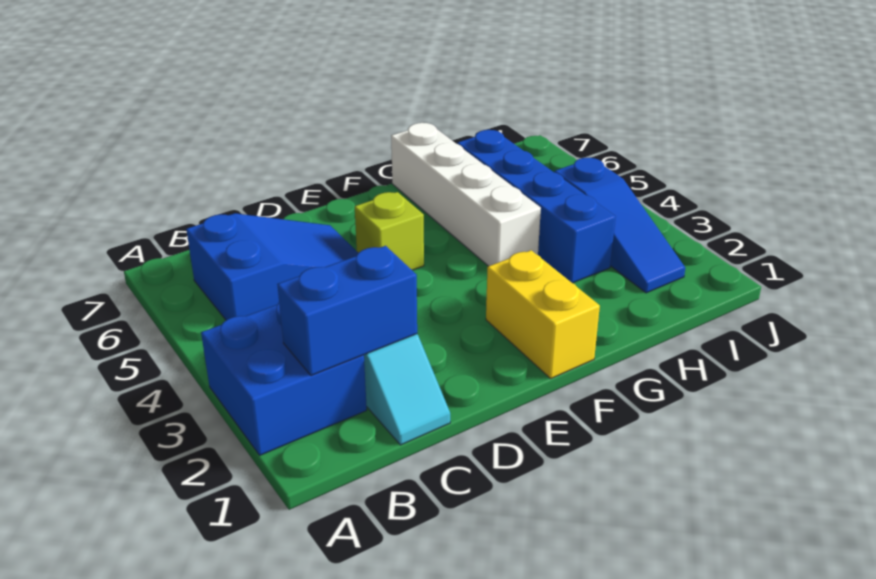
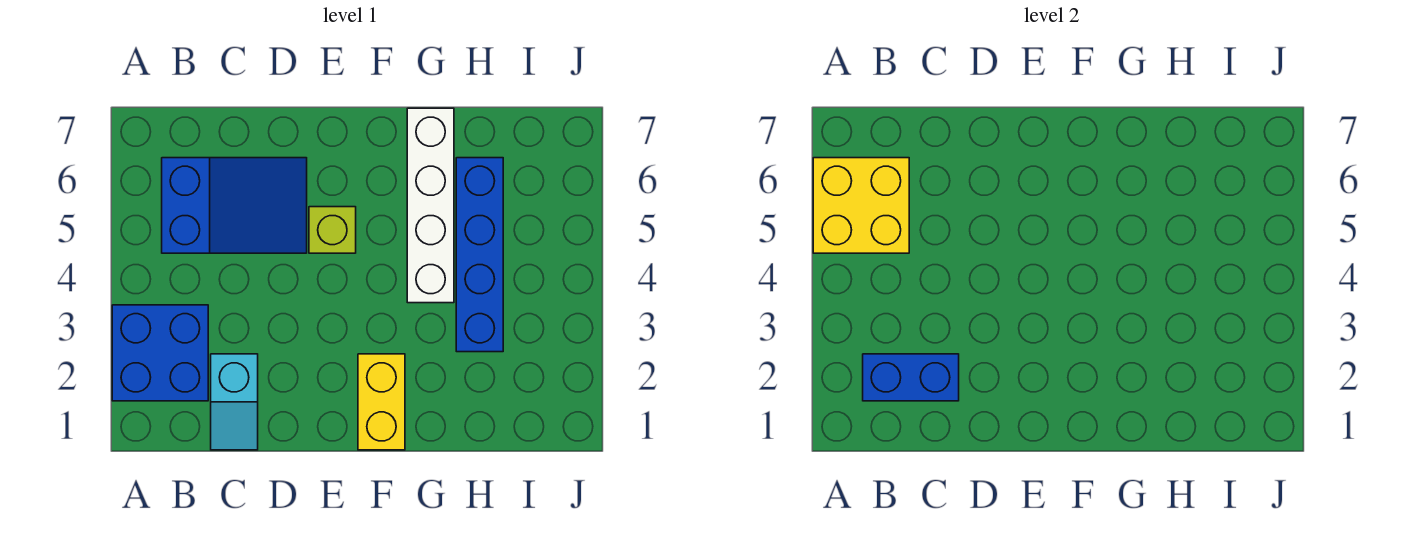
none -> yellow brick A5:B6 level 2
blue slope I2:I4 level 1 top 4 -> none

